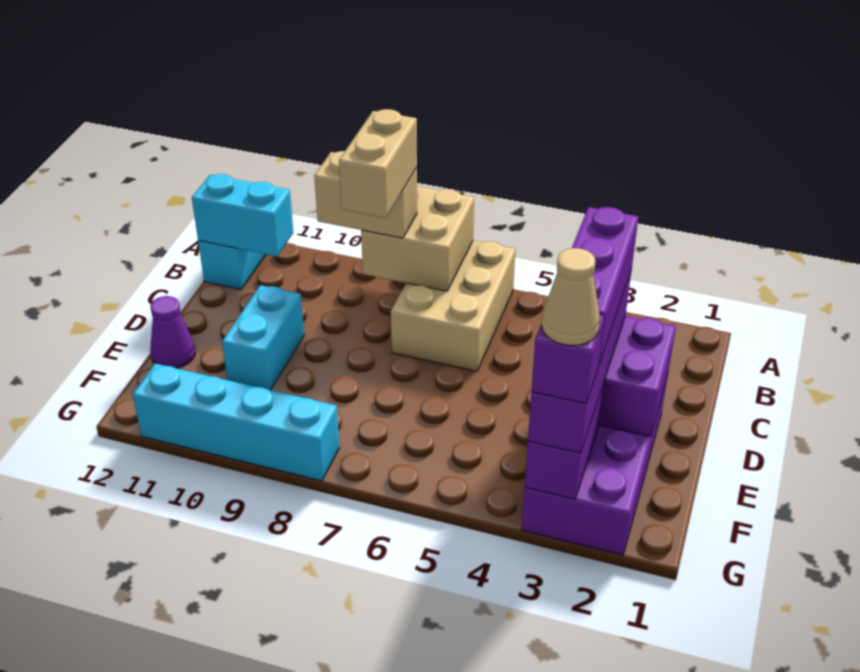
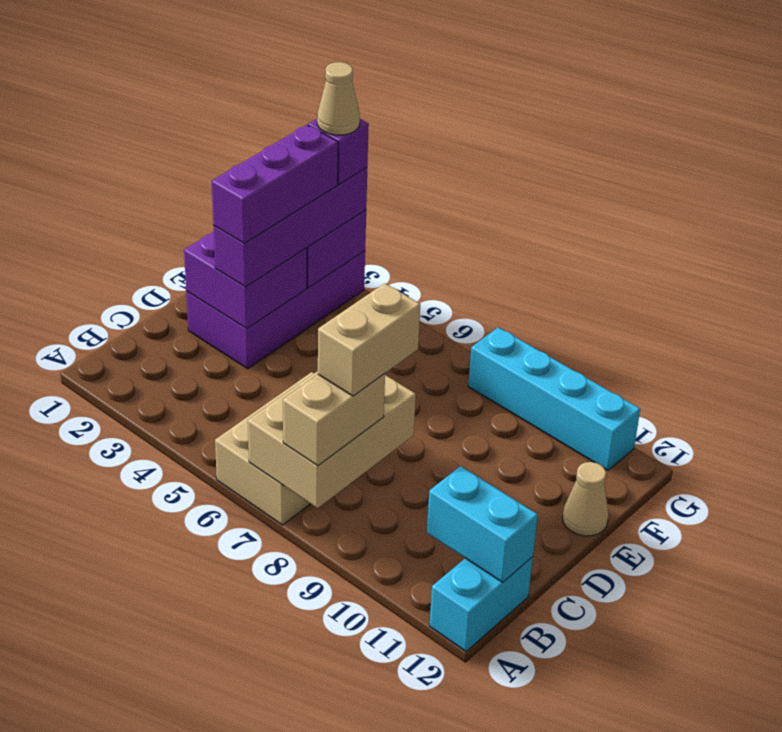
tan brick A7:B8 level 2 -> tan brick A7:C8 level 2
tan brick B8:B9 level 3 -> tan brick A8:B8 level 3
cyan brick D10:E10 level 1 -> none
purple cone E12 level 1 -> tan cone E12 level 1

